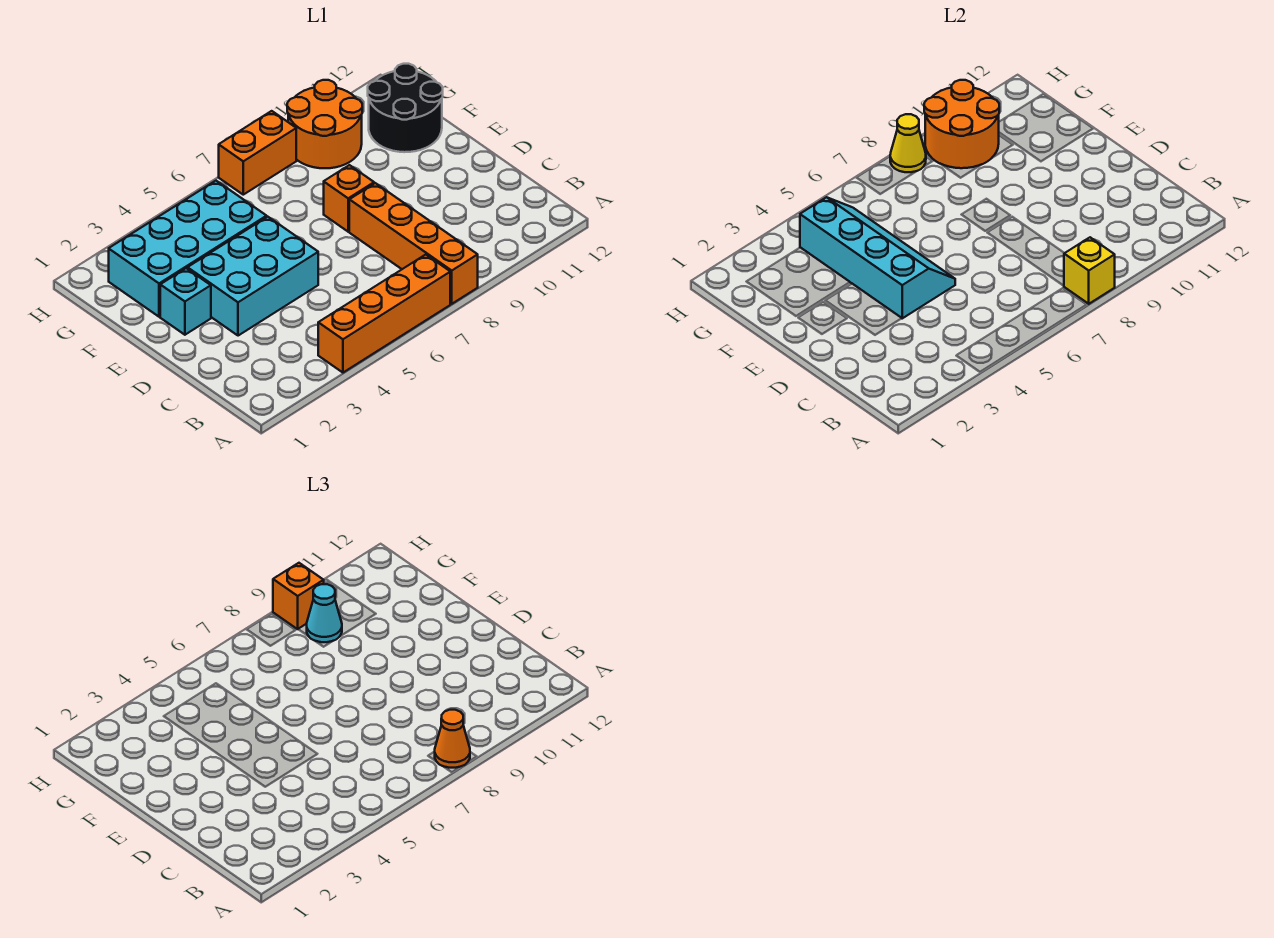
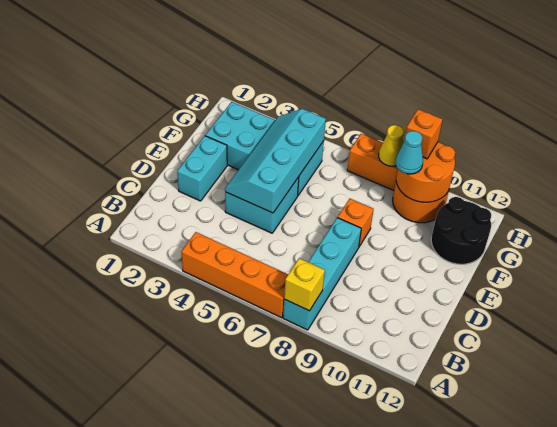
orange brick A8:D8 level 1 -> cyan brick A8:D8 level 1
orange cone A8 level 3 -> none
cyan brick D3:E5 level 1 -> cyan brick D4:E5 level 1
cyan slope D4:G5 level 2 top 4 -> cyan slope D4:G5 level 2 top 5
cyan brick E2 level 1 -> cyan brick D2:E2 level 1

